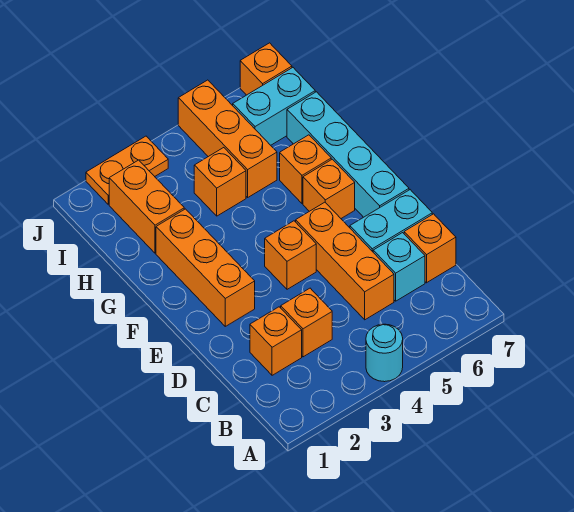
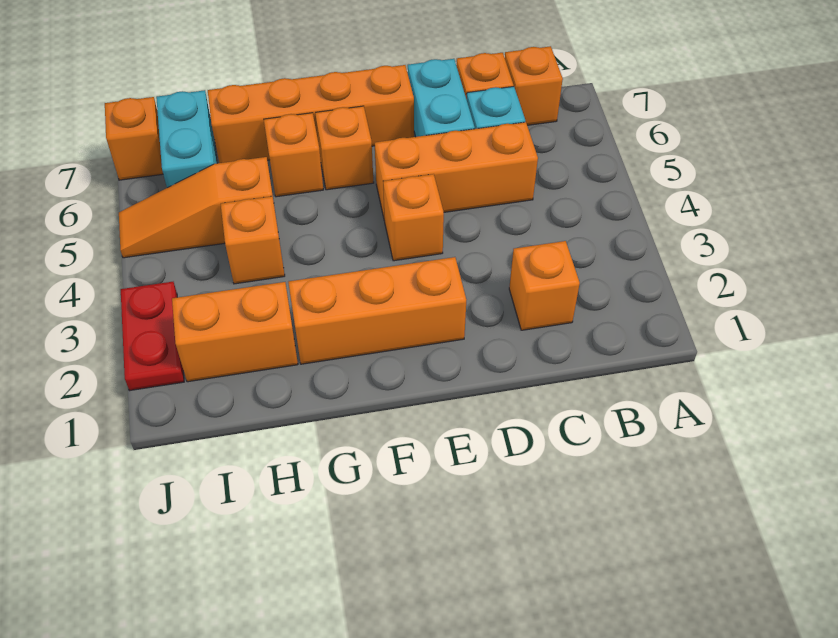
cyan round brick A4 level 1 -> none
orange brick C3 level 1 -> orange brick B7 level 1
cyan brick E7:H7 level 1 -> orange brick E7:H7 level 1
orange brick H5:J5 level 1 -> orange slope H5:J5 level 1 top H
orange plate J2:J3 level 1 -> red plate J2:J3 level 1

